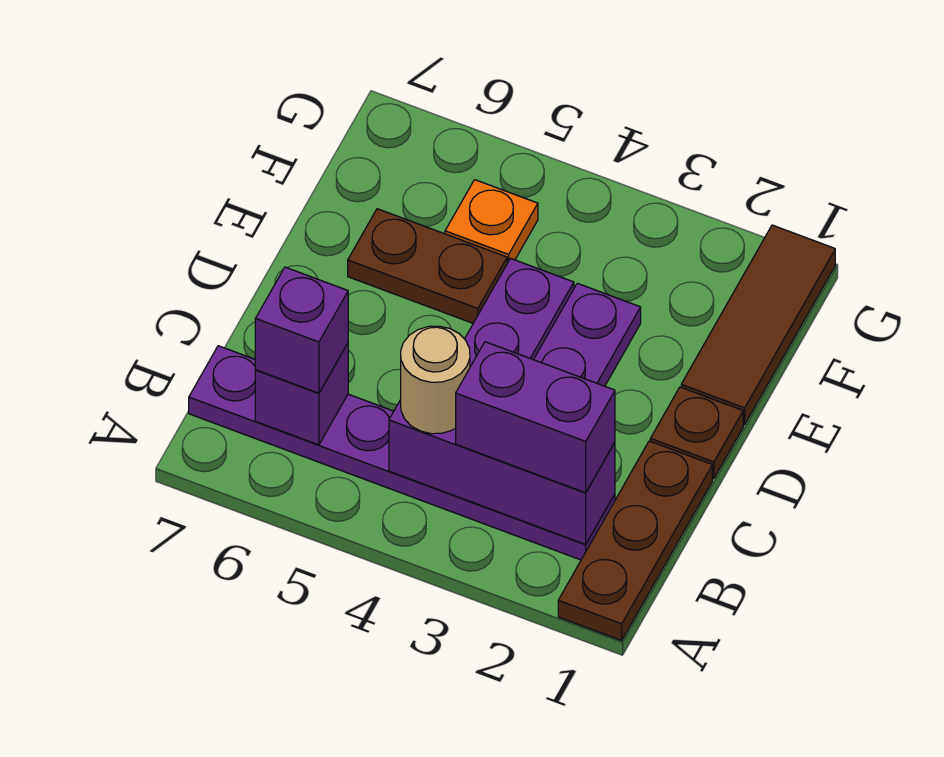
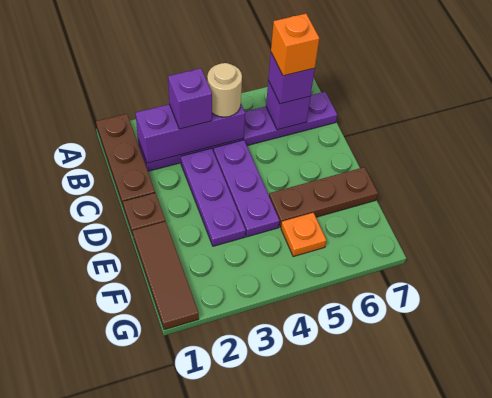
purple brick B2:B3 level 3 -> purple brick B3 level 3
none -> orange brick B6 level 4
brown plate E5:E6 level 1 -> brown plate E5:E7 level 1

